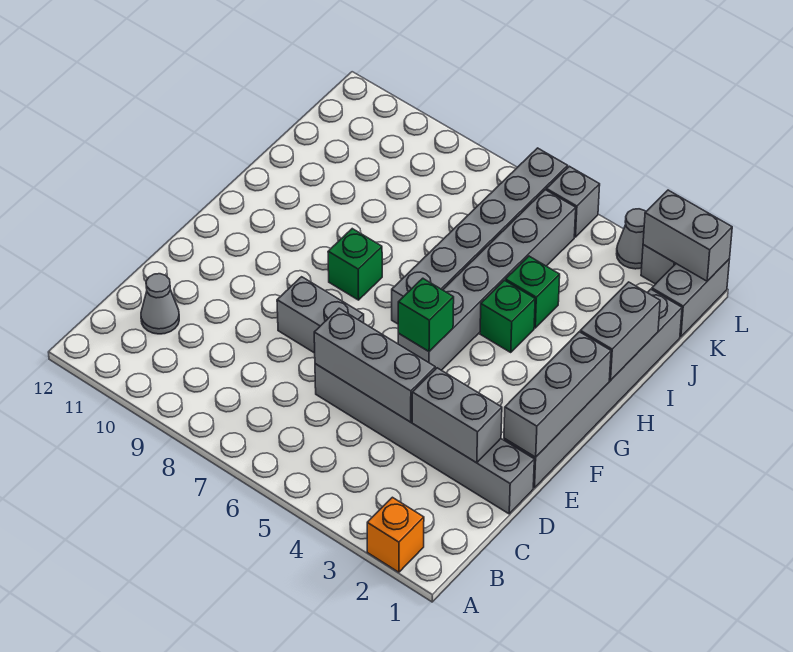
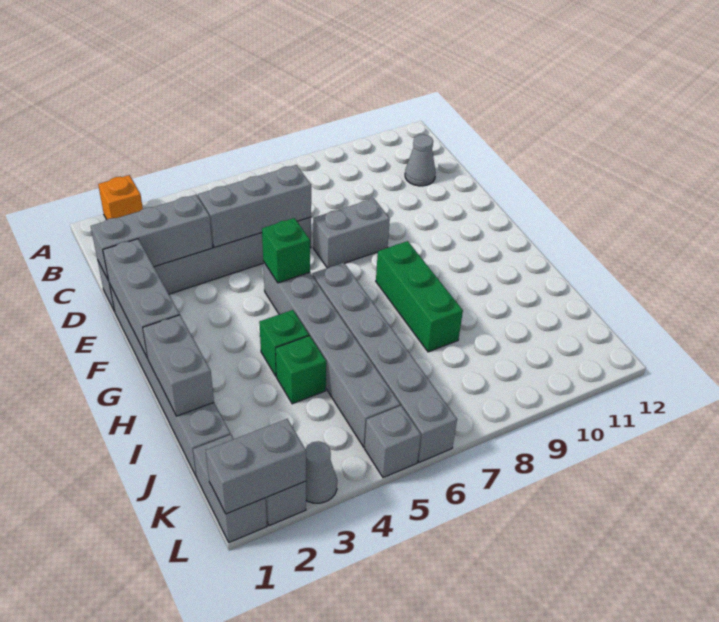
grey brick D2:D3 level 2 -> grey brick D1:D3 level 2
green brick G8 level 1 -> green brick G8:I8 level 1

